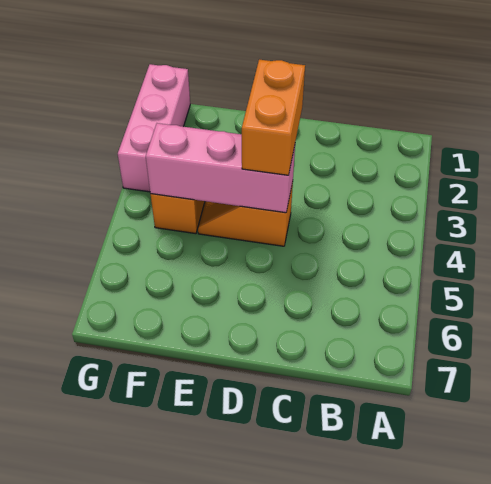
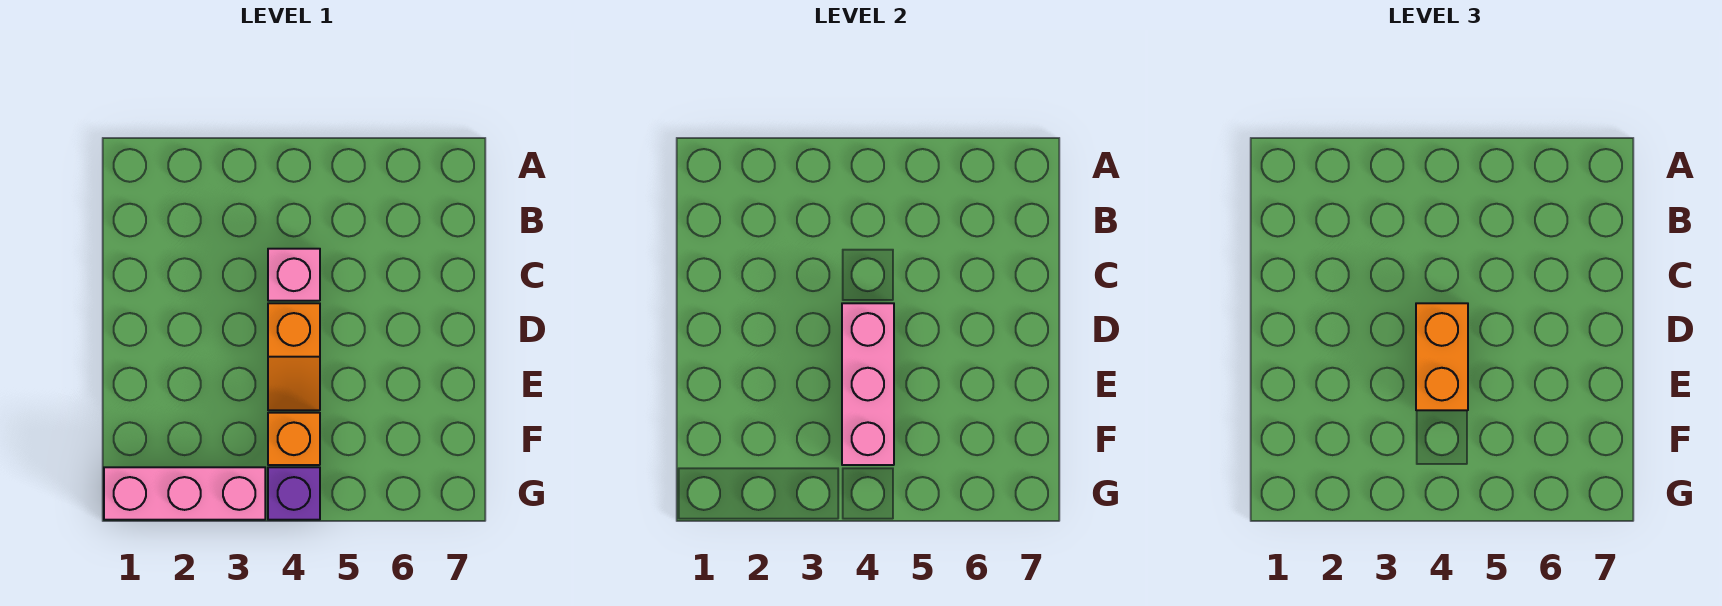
none -> pink brick C4 level 1
orange brick D3:D4 level 3 -> orange brick D4:E4 level 3
none -> purple brick G4 level 1

